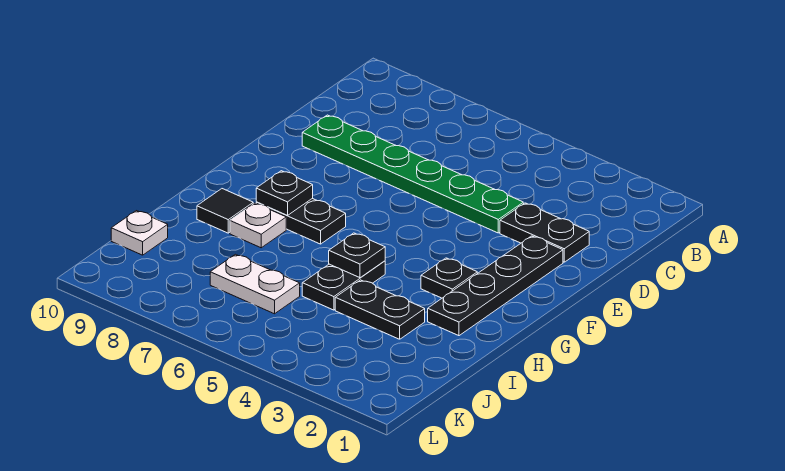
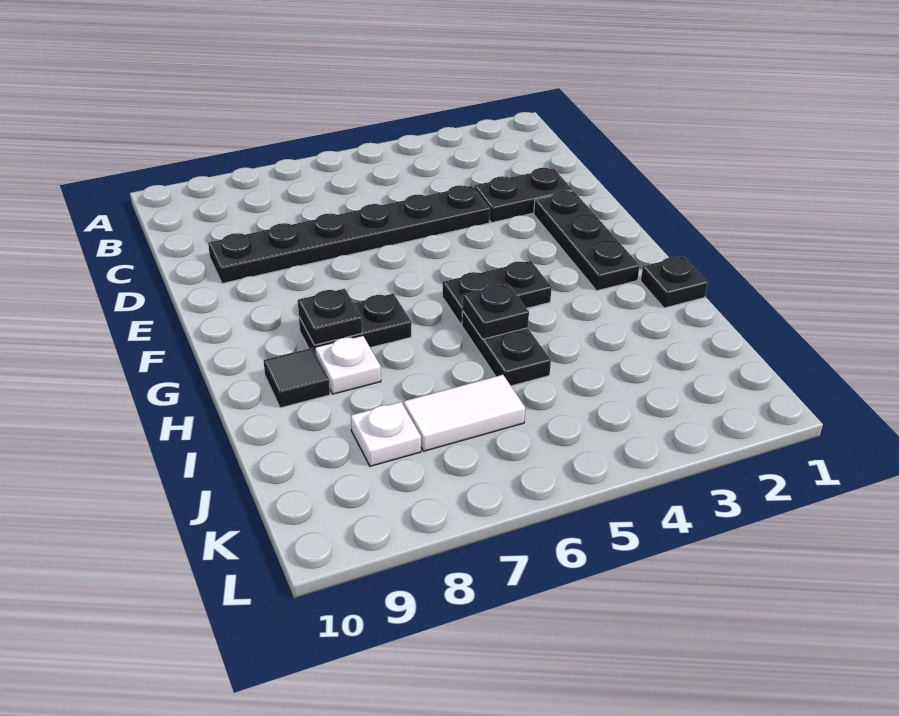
green plate D4:D9 level 1 -> black plate D4:D9 level 1
black plate E2:H2 level 1 -> black plate E2:G2 level 1
black plate G3 level 1 -> black plate H1 level 1
black plate I3:I4 level 1 -> black plate G4:G5 level 1
white plate J6:J7 level 1 -> white tile J6:J7 level 1
white plate J10 level 1 -> white plate J8 level 1

